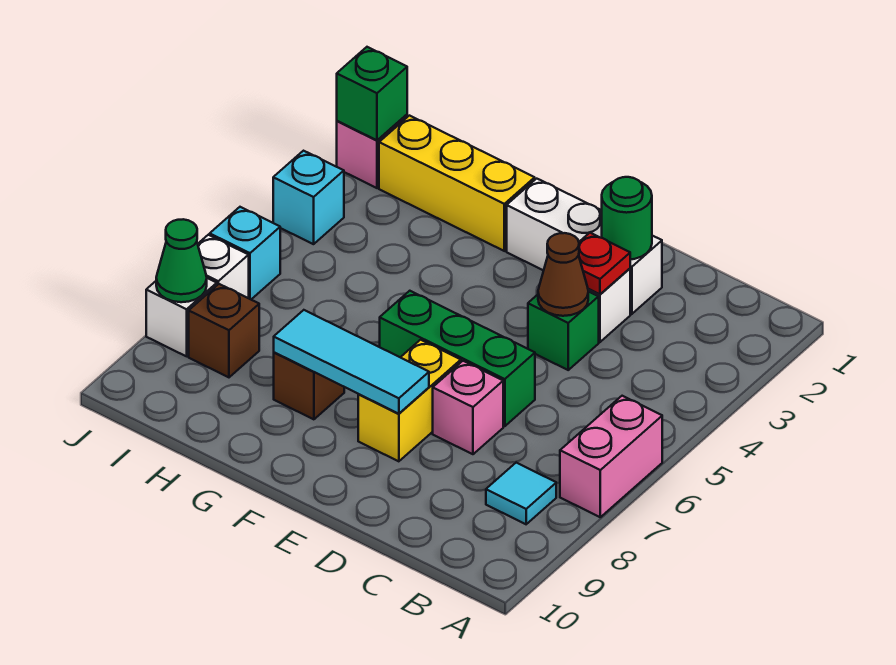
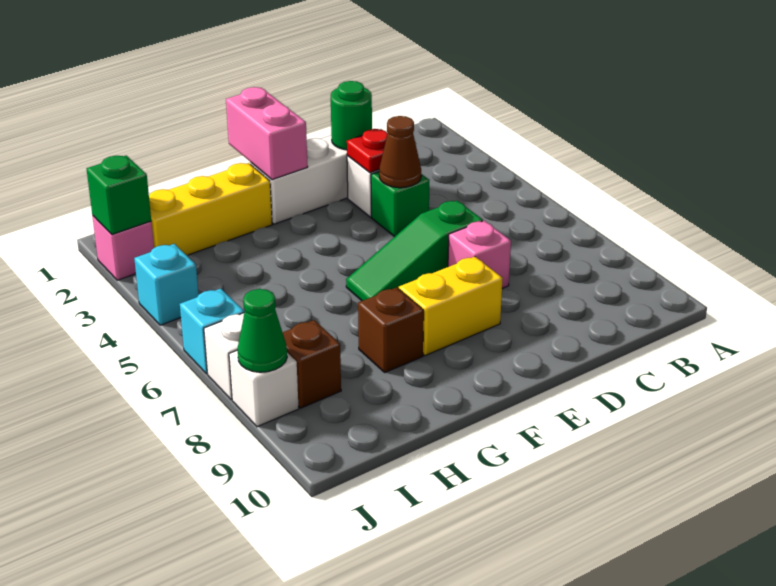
pink brick A6:A7 level 1 -> pink brick F1:F2 level 2
cyan tile B8 level 1 -> none
green brick D6:F6 level 1 -> green slope D6:F6 level 1 top D
yellow brick E7:E8 level 1 -> yellow brick E8:F8 level 1
cyan tile E8:G8 level 2 -> none

